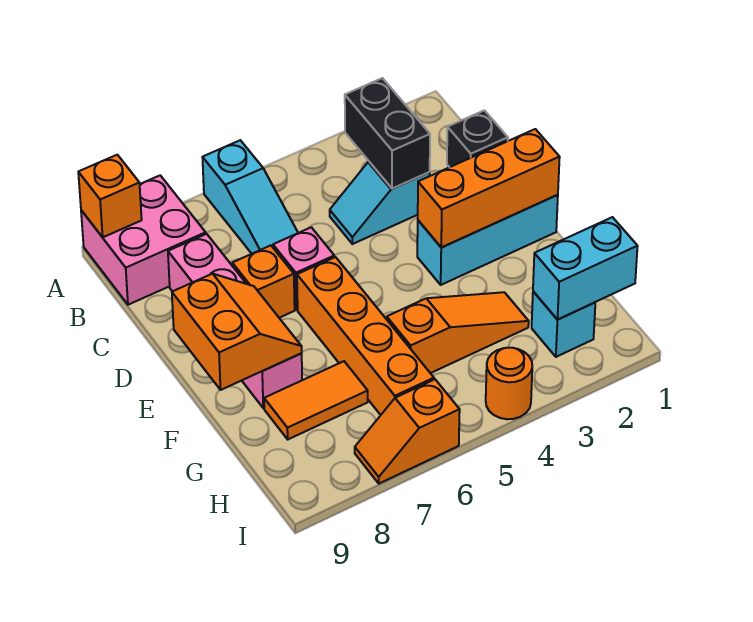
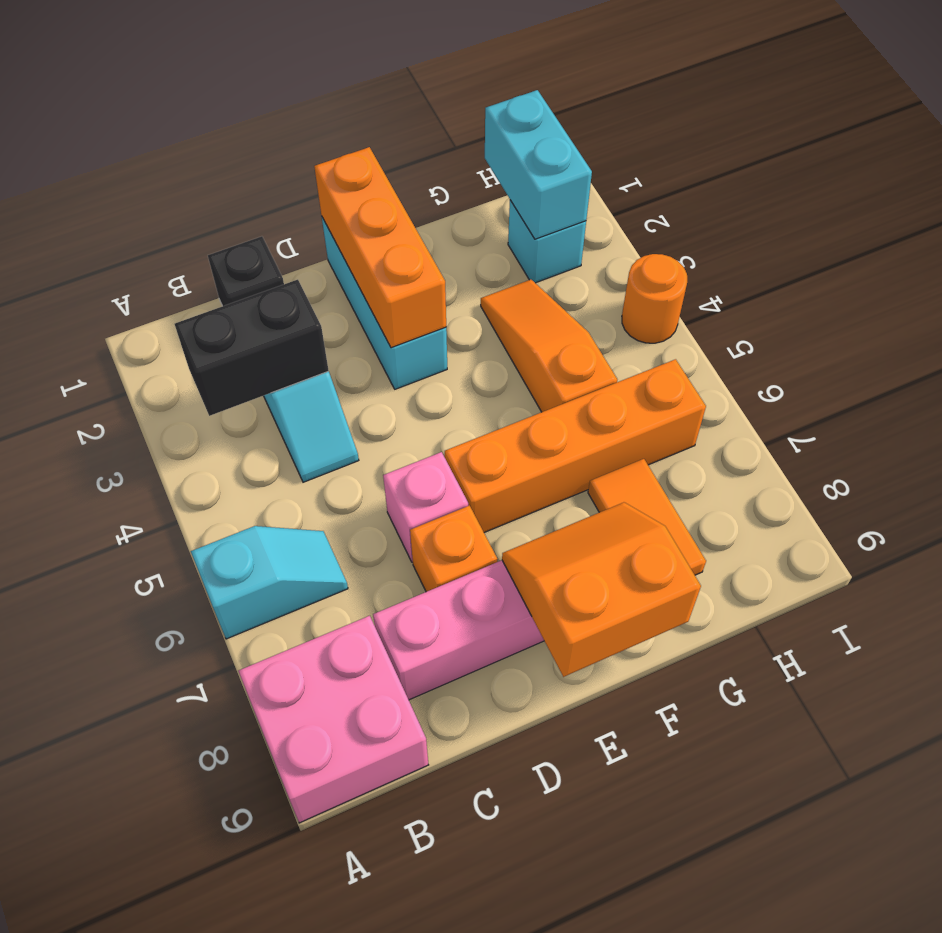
cyan slope A6:C6 level 1 top A -> cyan slope A6:B6 level 1 top A
orange brick A9 level 2 -> none
orange slope I6:I7 level 1 top 6 -> none

